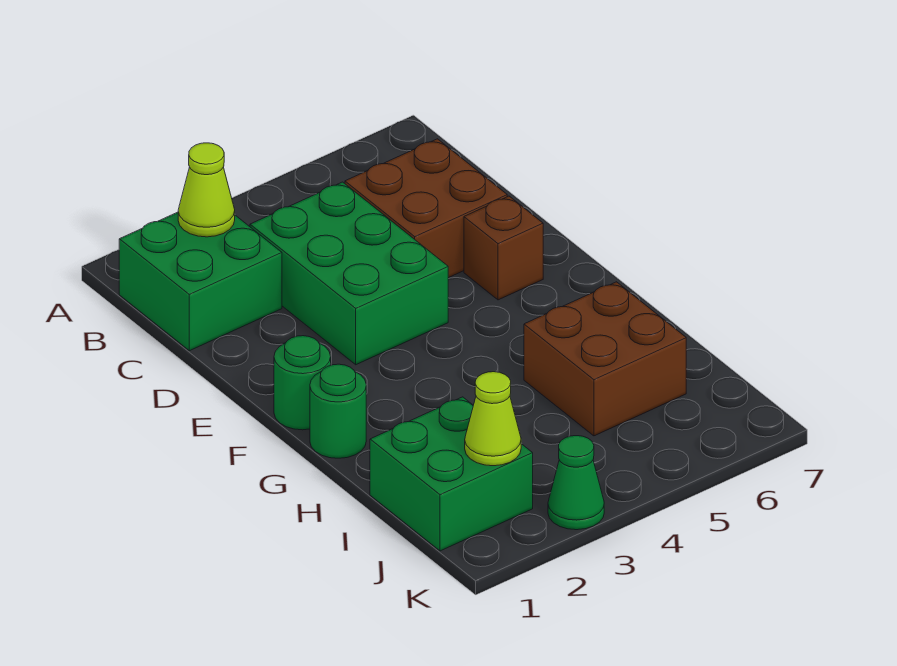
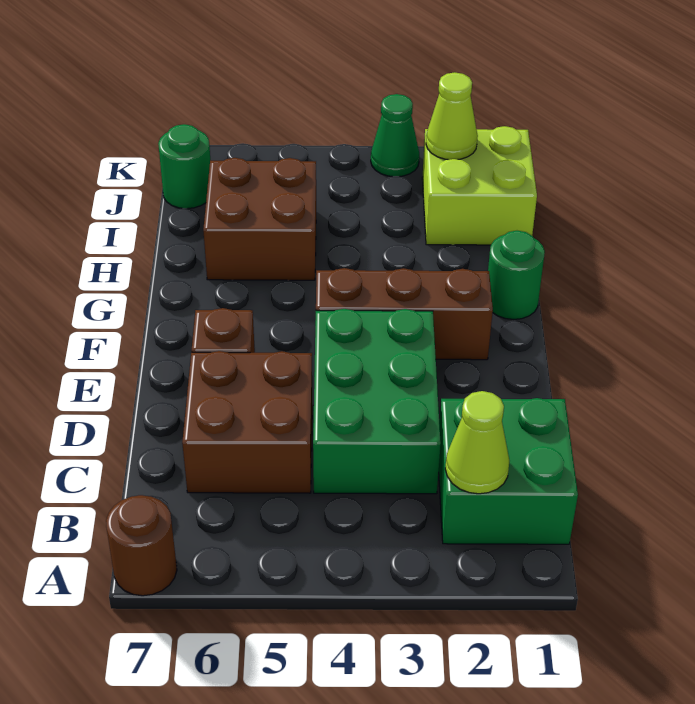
none -> brown round brick A7 level 1
green round brick F1 level 1 -> green round brick J7 level 1
none -> brown brick F2:F4 level 1
green brick I1:J2 level 1 -> lime brick I1:J2 level 1

